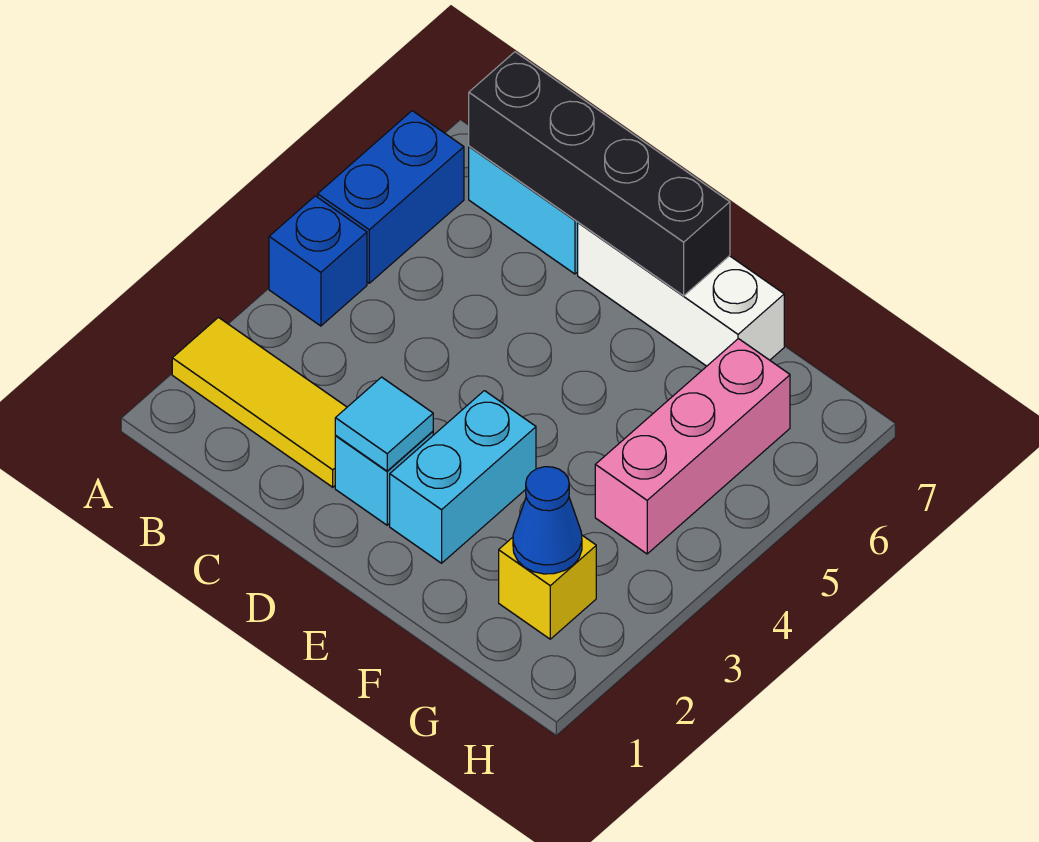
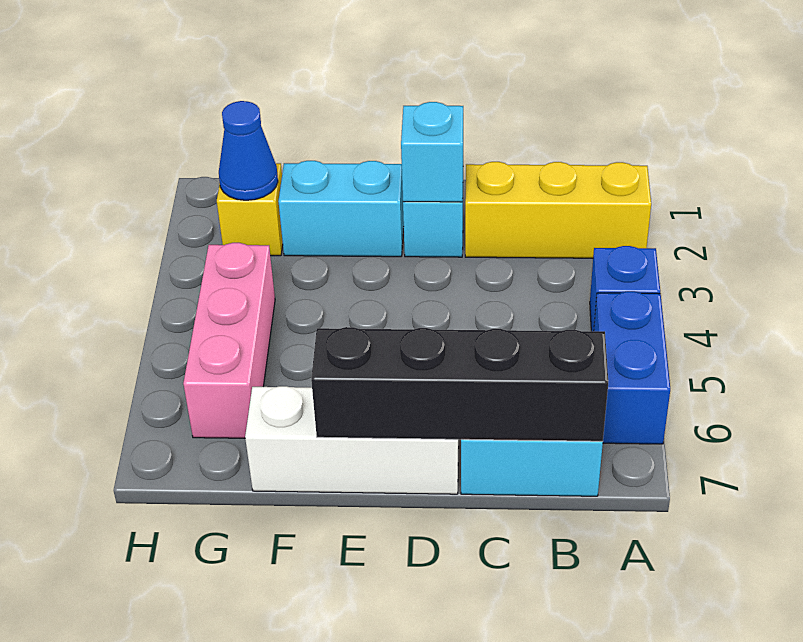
yellow tile A2:C2 level 1 -> yellow brick A2:C2 level 1
cyan tile D2 level 2 -> cyan brick D2 level 2
cyan brick E2:E3 level 1 -> cyan brick E2:F2 level 1

